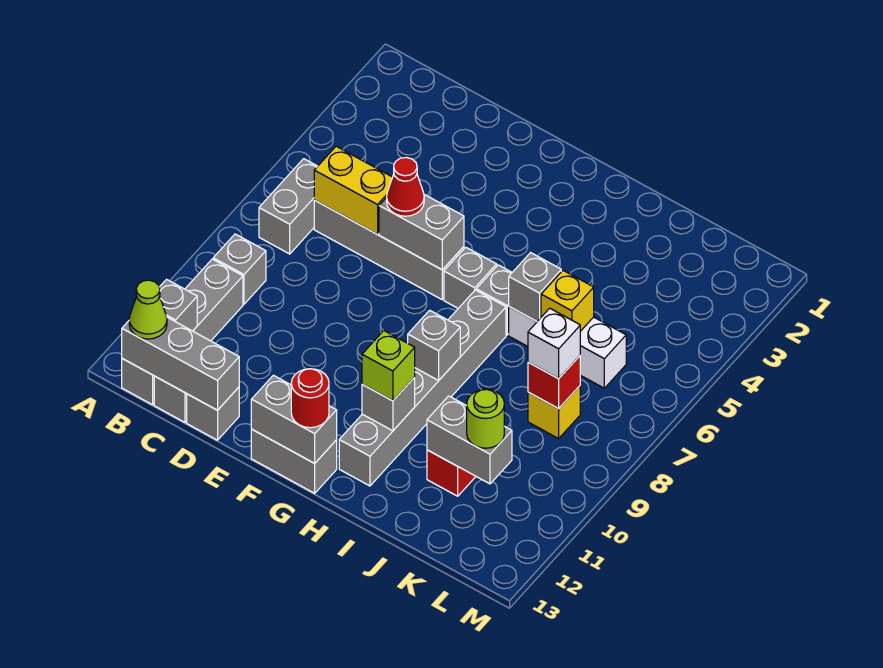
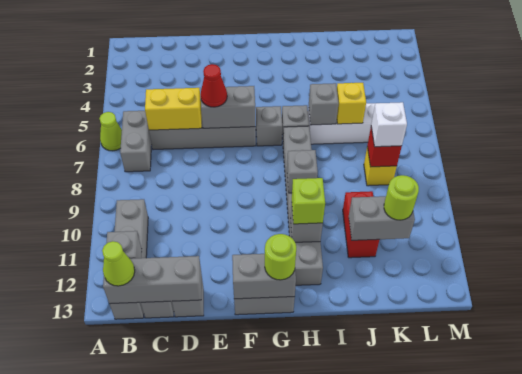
none -> lime cone A6 level 1
grey brick B9 level 1 -> none
red round brick G13 level 3 -> lime round brick G13 level 3

